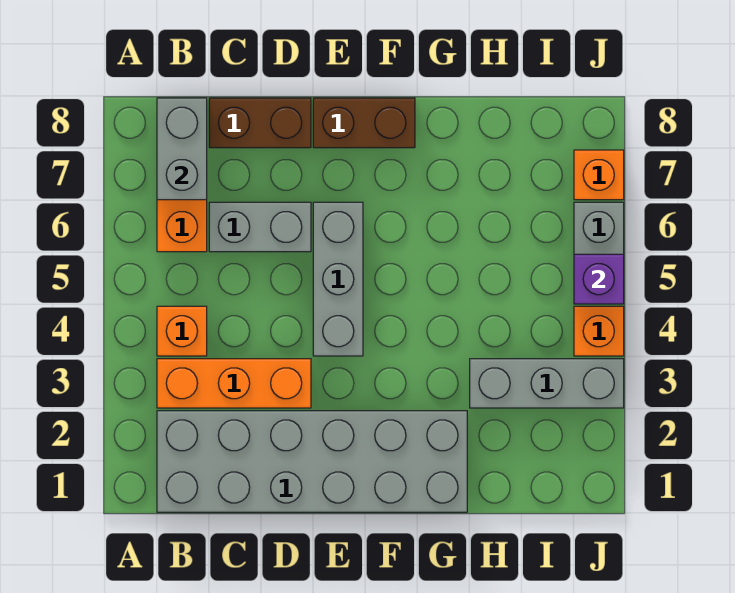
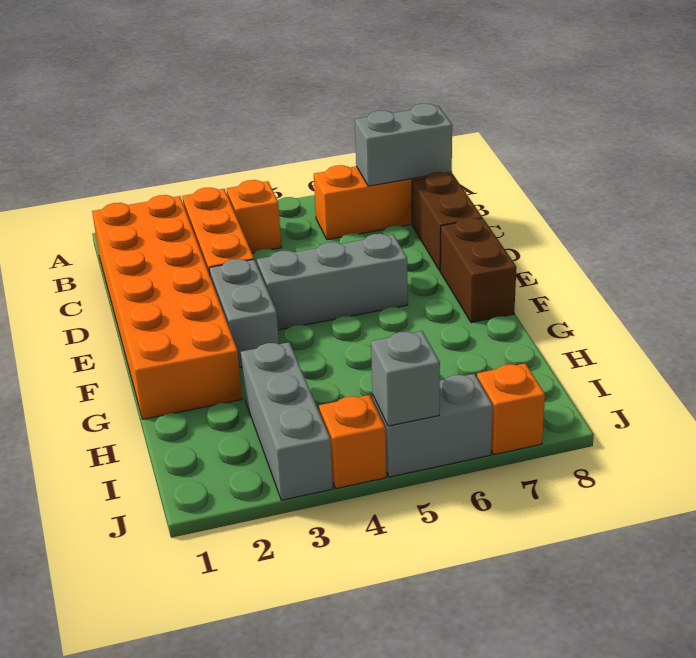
grey brick B1:G2 level 1 -> orange brick B1:G2 level 1
grey brick C6:D6 level 1 -> grey brick E3:F3 level 1
purple brick J5 level 2 -> grey brick J5 level 2

